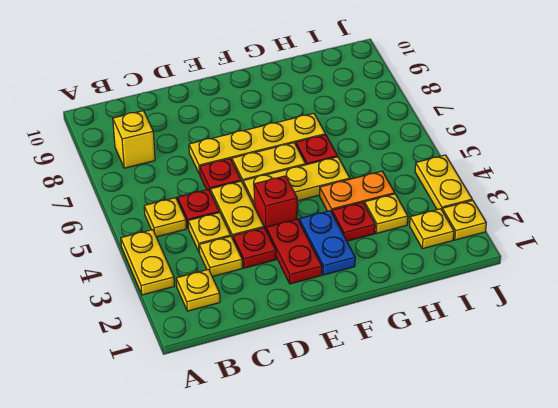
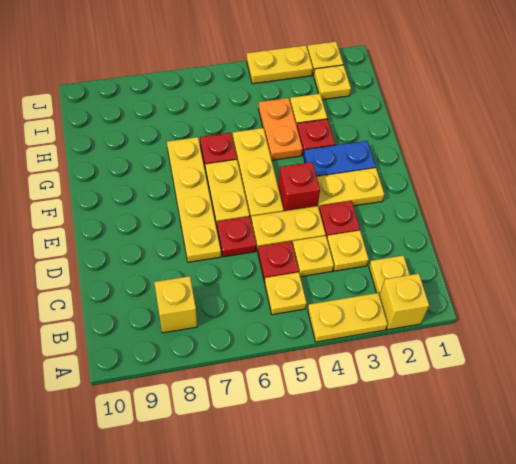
none -> yellow brick A2 level 1
red plate E2:E3 level 1 -> yellow plate E2:E3 level 1

